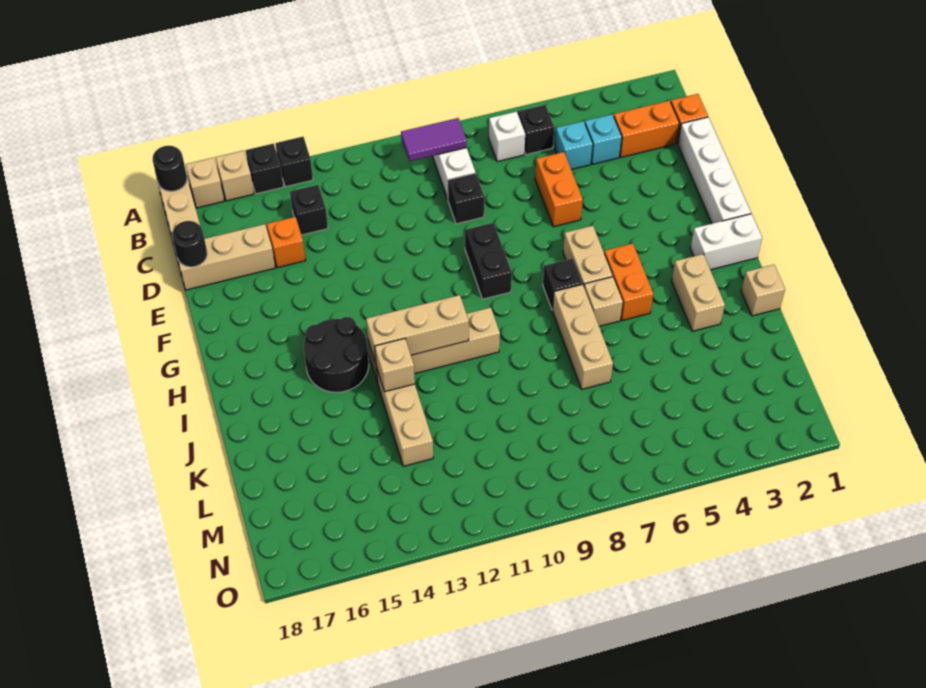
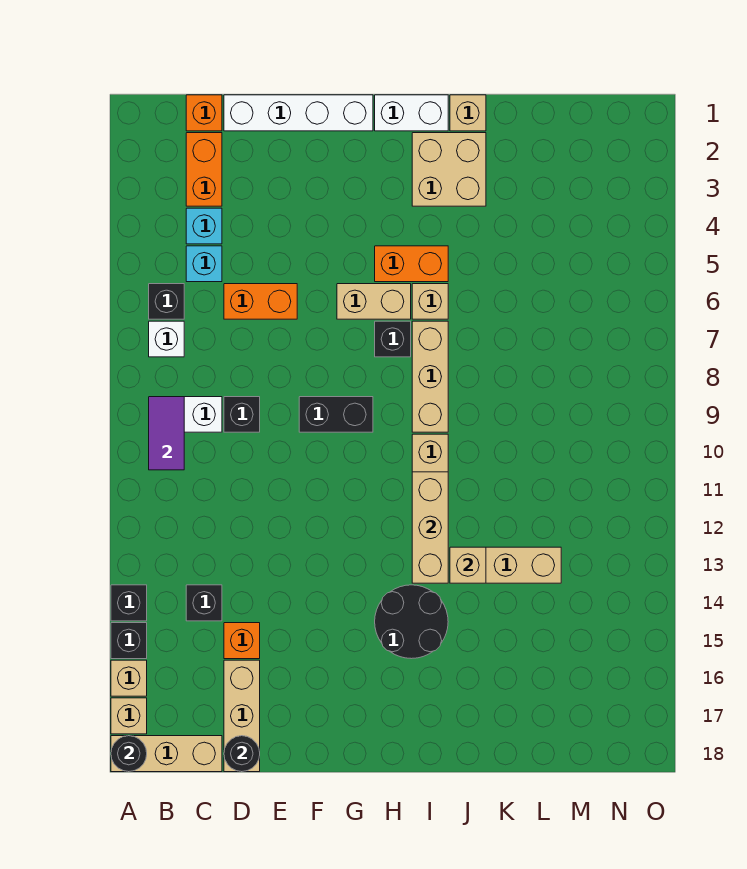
white brick H1:H2 level 1 -> white brick H1:I1 level 1
tan brick I3:J3 level 1 -> tan brick I2:J3 level 1
tan brick I7:K7 level 1 -> tan brick I7:I9 level 1

